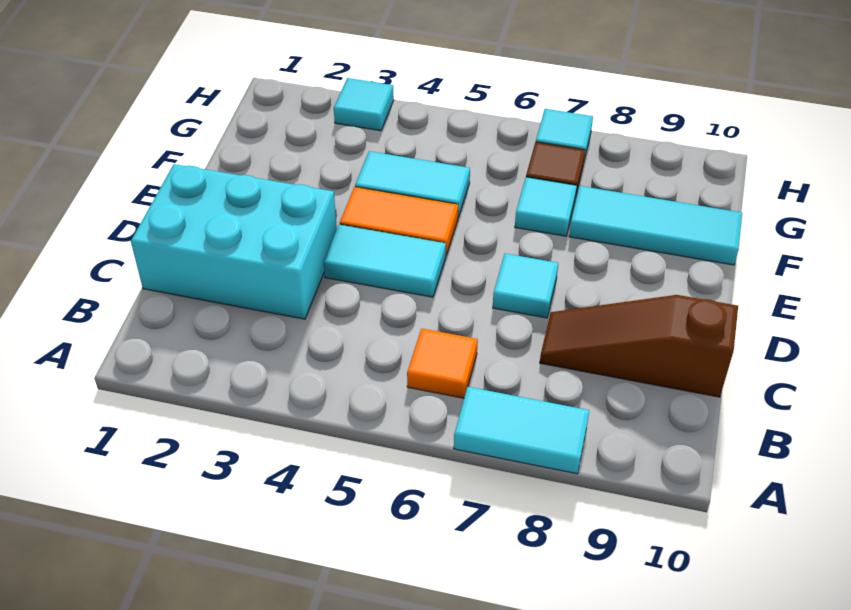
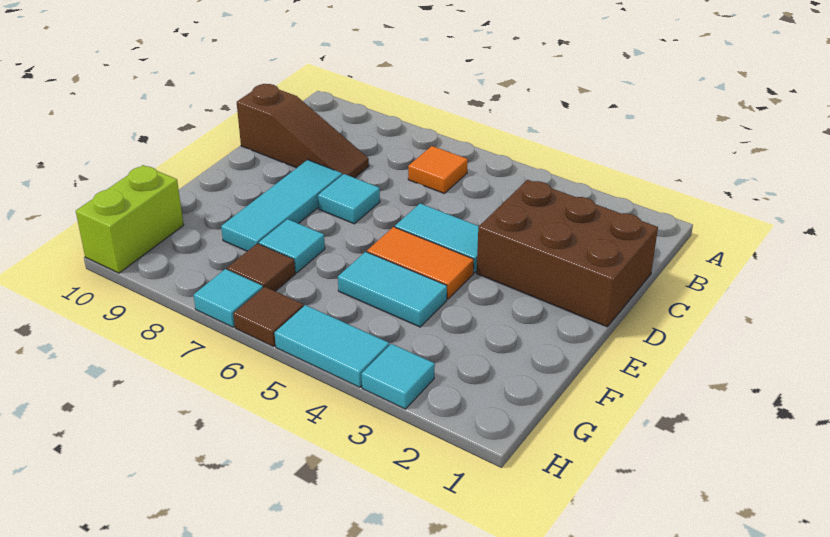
cyan tile A7:A8 level 1 -> cyan tile H4:H5 level 1
cyan brick C1:D3 level 1 -> brown brick C1:D3 level 1
cyan tile F8:F10 level 1 -> cyan tile D8:F8 level 1
none -> lime brick G10:H10 level 1
none -> brown tile H6 level 1

